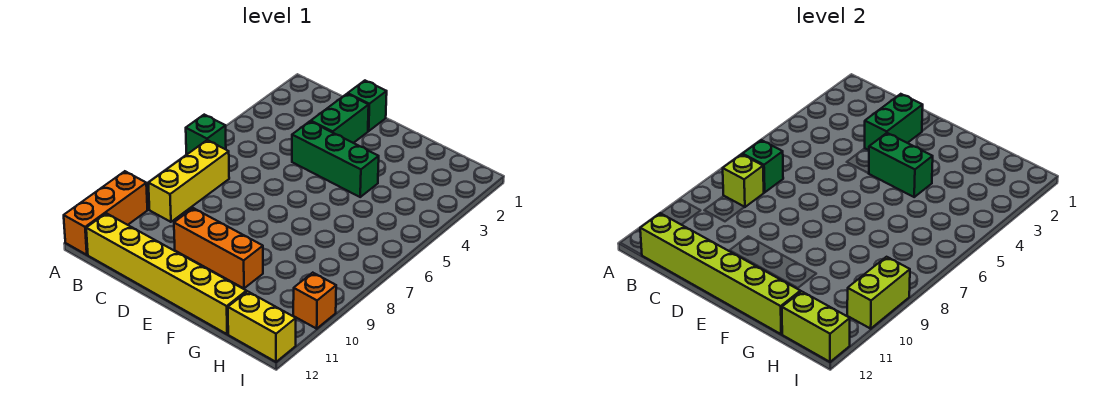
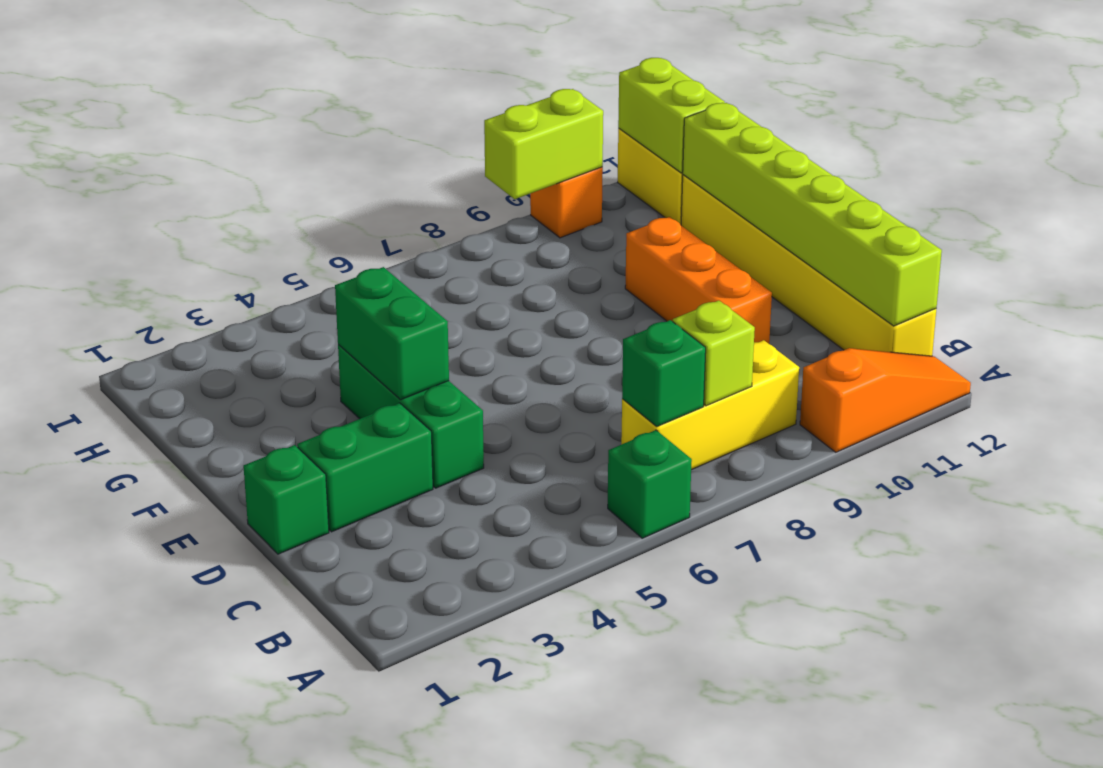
orange brick A10:A12 level 1 -> orange slope A10:A12 level 1 top 10
green brick D2:D3 level 2 -> none

